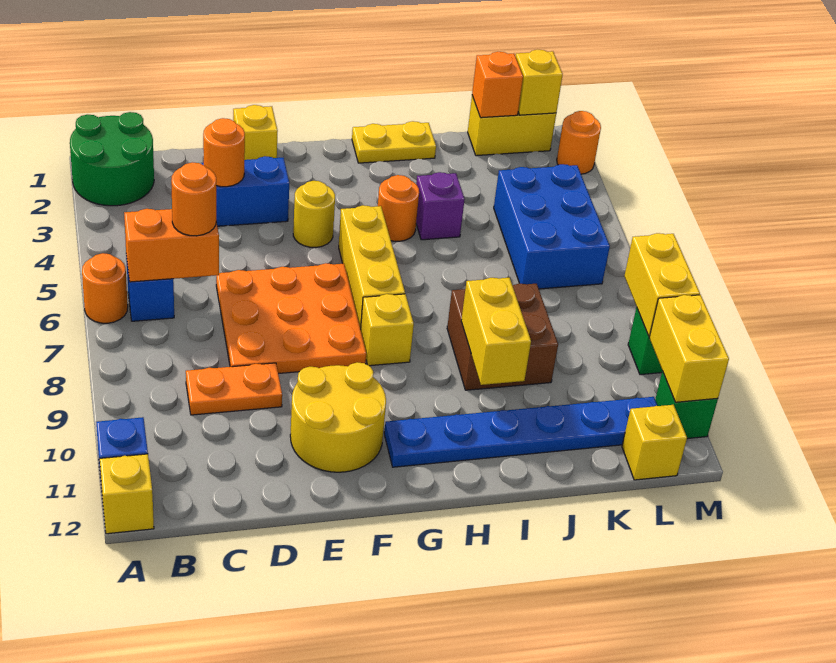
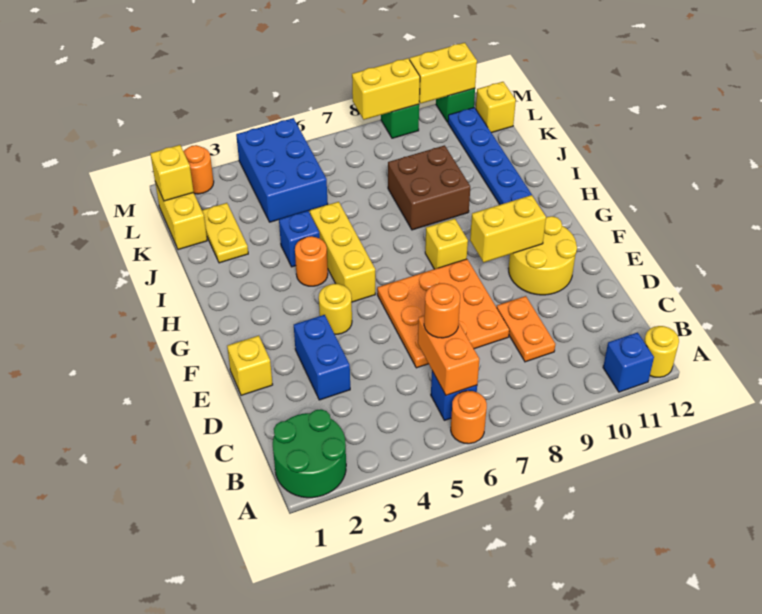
yellow brick A12 level 1 -> yellow round brick A12 level 1
orange round brick D3 level 2 -> none
yellow brick G5:G7 level 1 -> yellow brick G5:I5 level 1
yellow plate H1:I1 level 1 -> yellow plate J2:K2 level 1
purple brick I4 level 1 -> blue brick I4 level 1
yellow brick I9:I10 level 2 -> yellow brick F9:F10 level 2
orange brick K1 level 2 -> none
blue brick K4:L6 level 1 -> blue brick K4:M5 level 1

